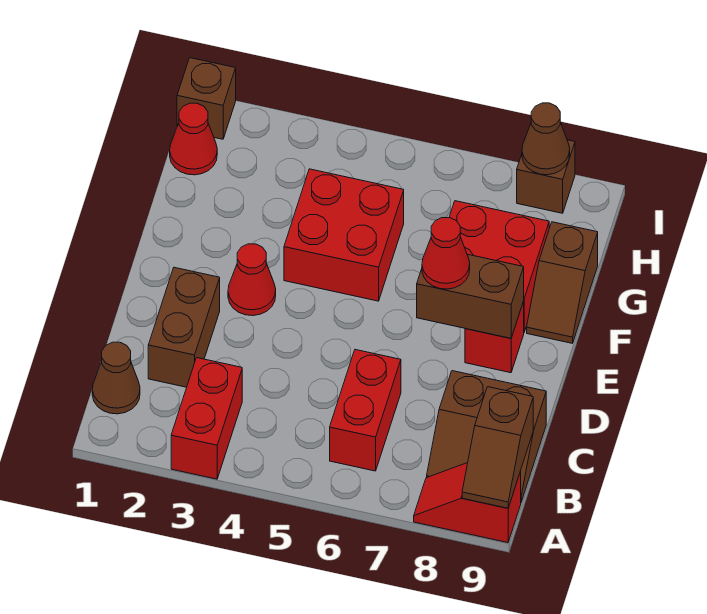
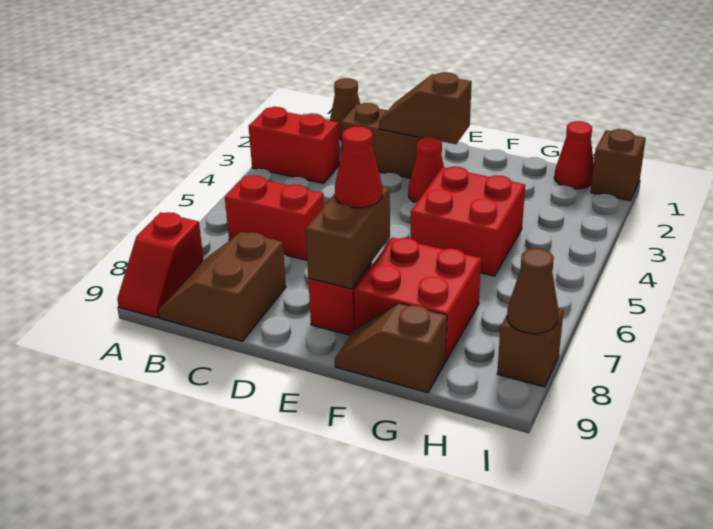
red slope A8:A9 level 1 top 9 -> red slope A8:A9 level 1 top 8
brown slope A9:B9 level 2 top B -> brown slope D2:E2 level 2 top E

